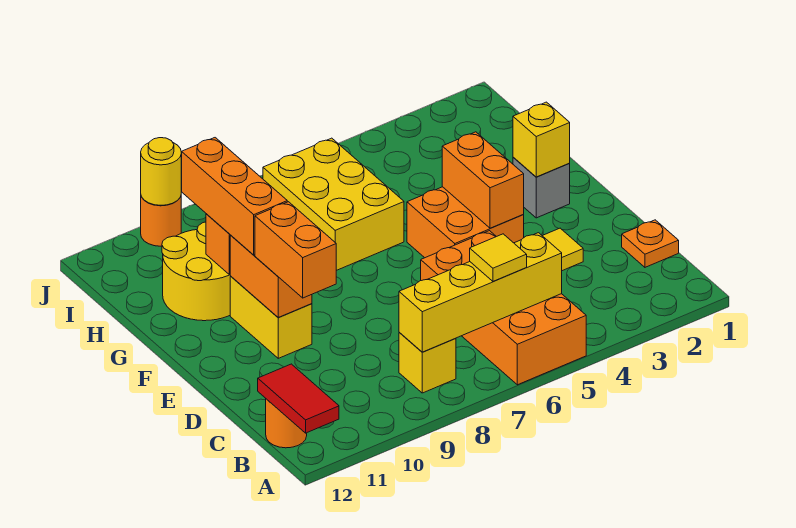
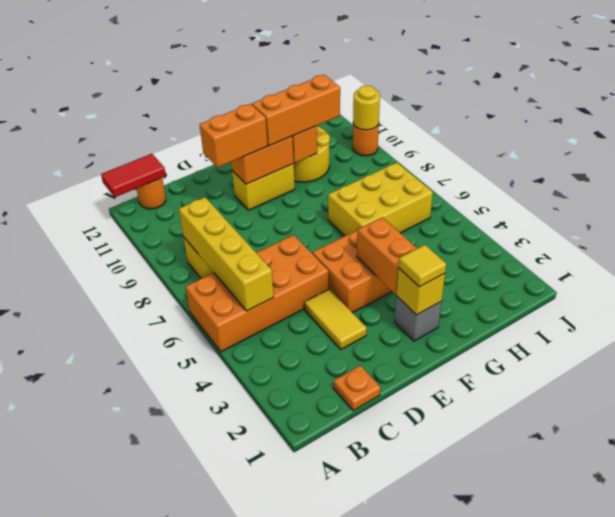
yellow tile B6 level 3 -> yellow tile F2 level 3
orange brick E4:F4 level 2 -> orange brick F3:F4 level 2

